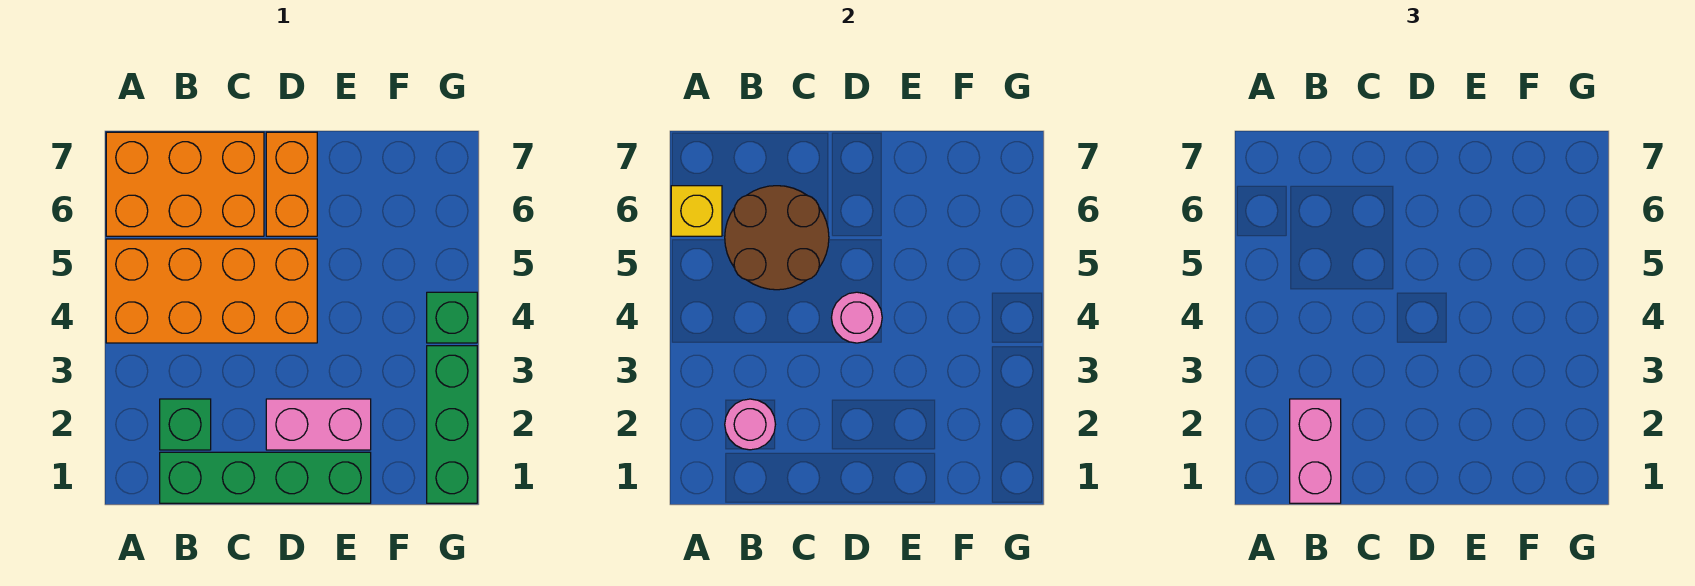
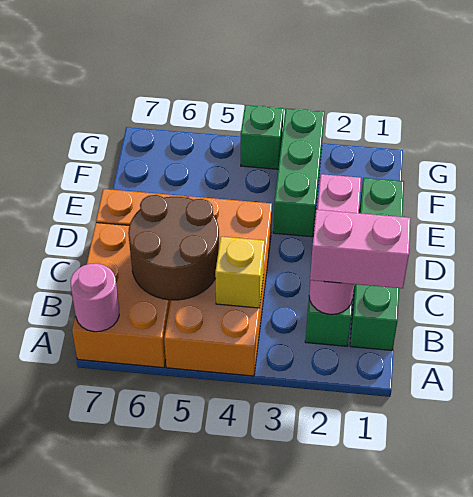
yellow brick A6 level 2 -> yellow brick B4 level 2
pink round brick D4 level 2 -> pink round brick A7 level 2
green brick G1:G3 level 1 -> green brick E3:G3 level 1

